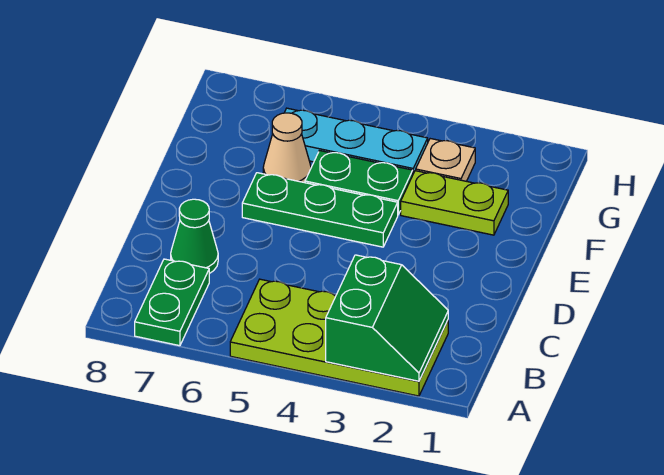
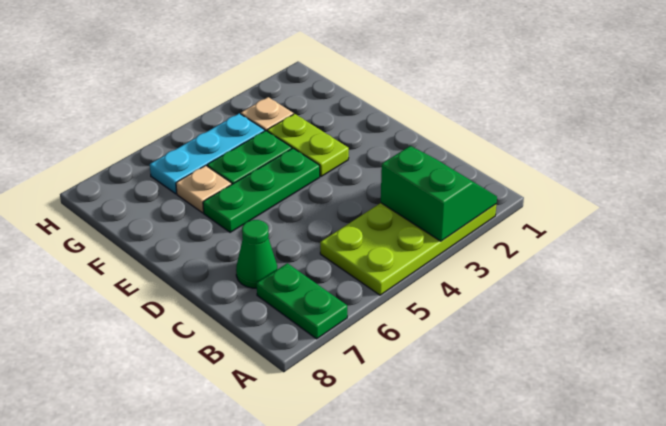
lime plate F2:F3 level 1 -> lime plate E3:F3 level 1
tan cone F6 level 1 -> tan plate F6 level 1

